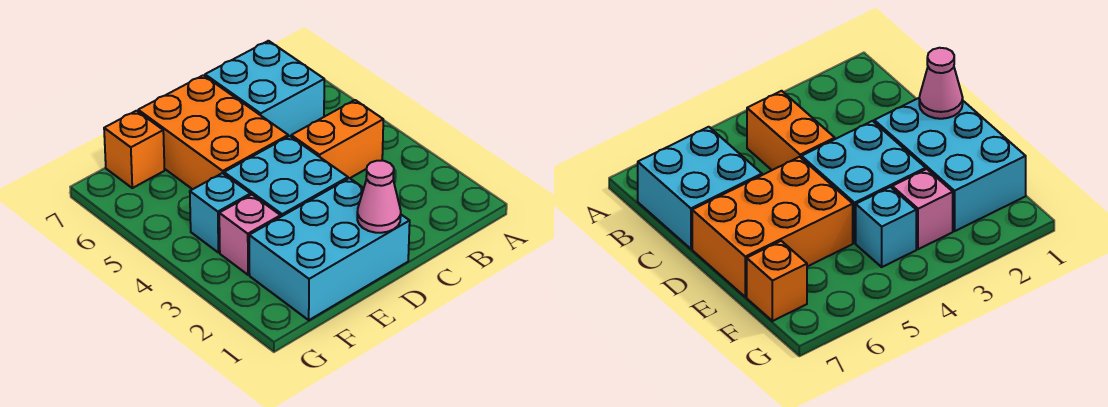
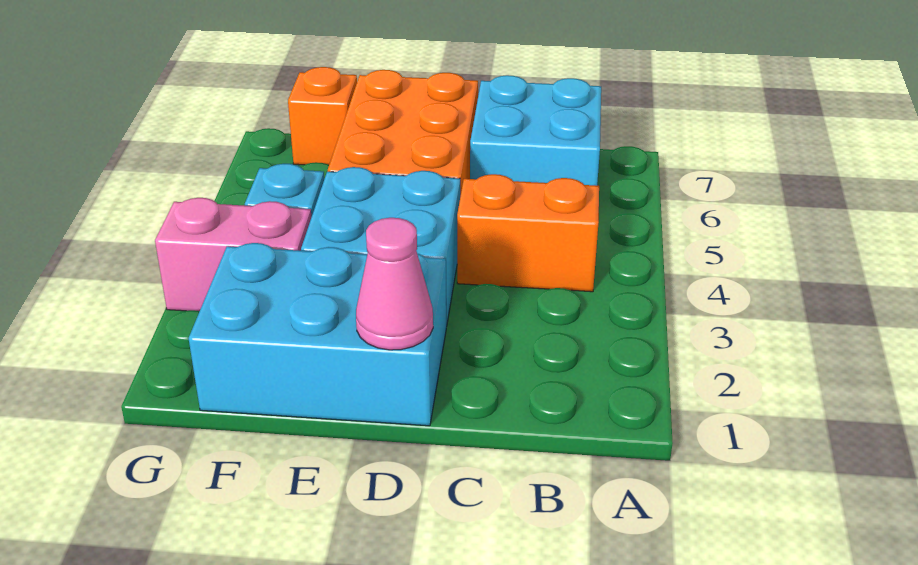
pink brick F3 level 1 -> pink brick F3:G3 level 1

